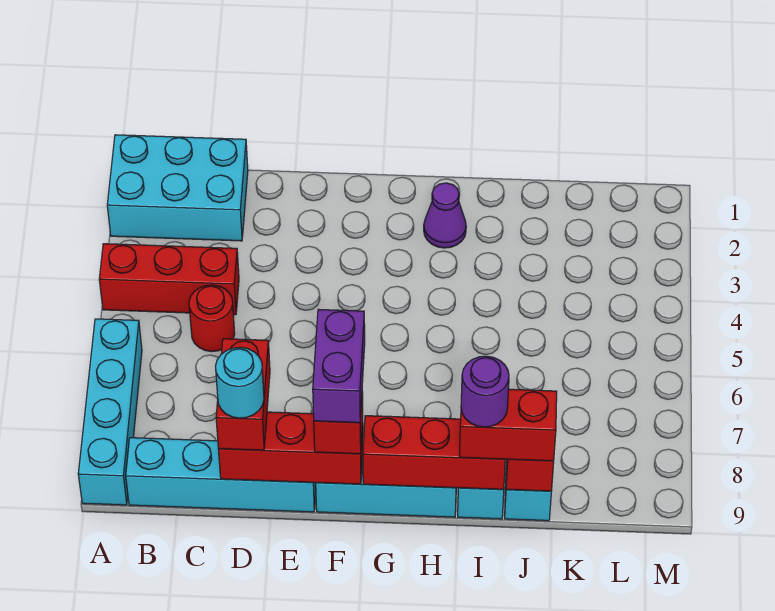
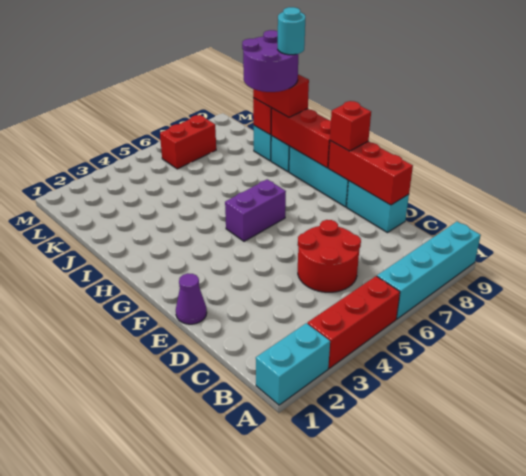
cyan brick A1:C2 level 1 -> cyan brick A1:A2 level 1
red brick A4:C4 level 1 -> red brick A3:A5 level 1
cyan brick B9:E9 level 1 -> cyan brick D9:E9 level 1
red round brick C5 level 1 -> red round brick C5:D6 level 1
red brick D8:D9 level 3 -> red brick L6:L7 level 1
cyan round brick D9 level 4 -> cyan round brick I9 level 5
purple brick F8:F9 level 4 -> purple brick G5:G6 level 1
purple cone H2 level 1 -> purple cone E1 level 1
purple round brick I9 level 4 -> purple round brick I8:J9 level 4

